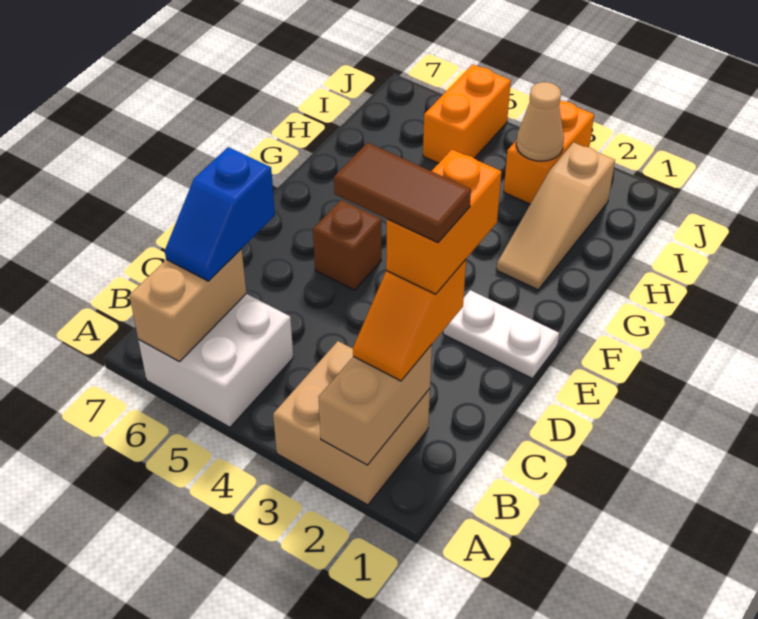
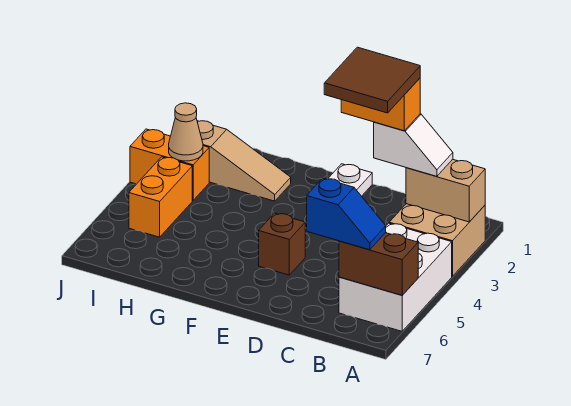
white brick A5:B6 level 1 -> white brick A4:B6 level 1
tan brick A6:B6 level 2 -> brown brick A6:B6 level 2
orange slope B2:C2 level 3 top C -> white slope B2:C2 level 3 top C
brown tile C2:C3 level 5 -> brown tile C2:D3 level 5
orange brick I5:J5 level 1 -> orange brick I4:I5 level 1

